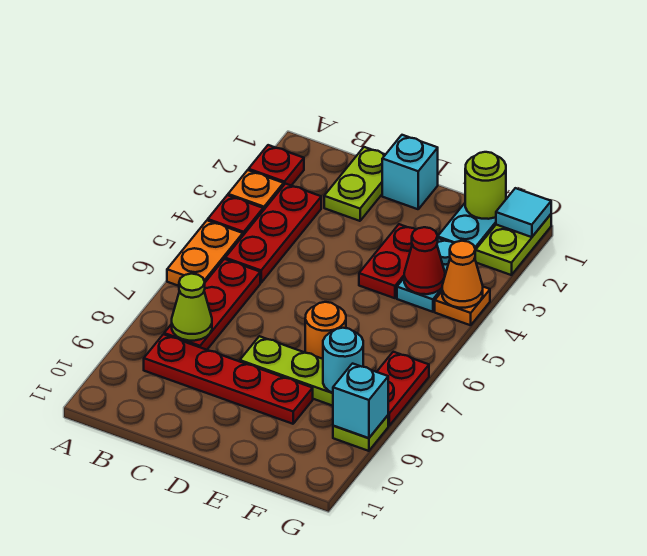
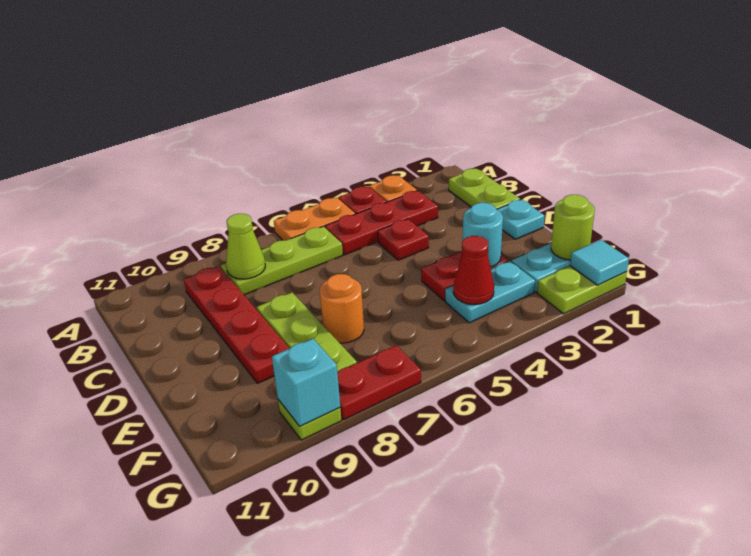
red plate A2 level 1 -> red plate C4 level 1
red plate B6:B8 level 1 -> lime plate B6:B8 level 1
lime plate C1:C2 level 1 -> lime plate B1:C1 level 1
cyan brick D1 level 1 -> cyan plate D1 level 1
cyan round brick F8 level 2 -> cyan round brick E3 level 2
orange plate G4 level 1 -> none
orange cone G4 level 2 -> none

